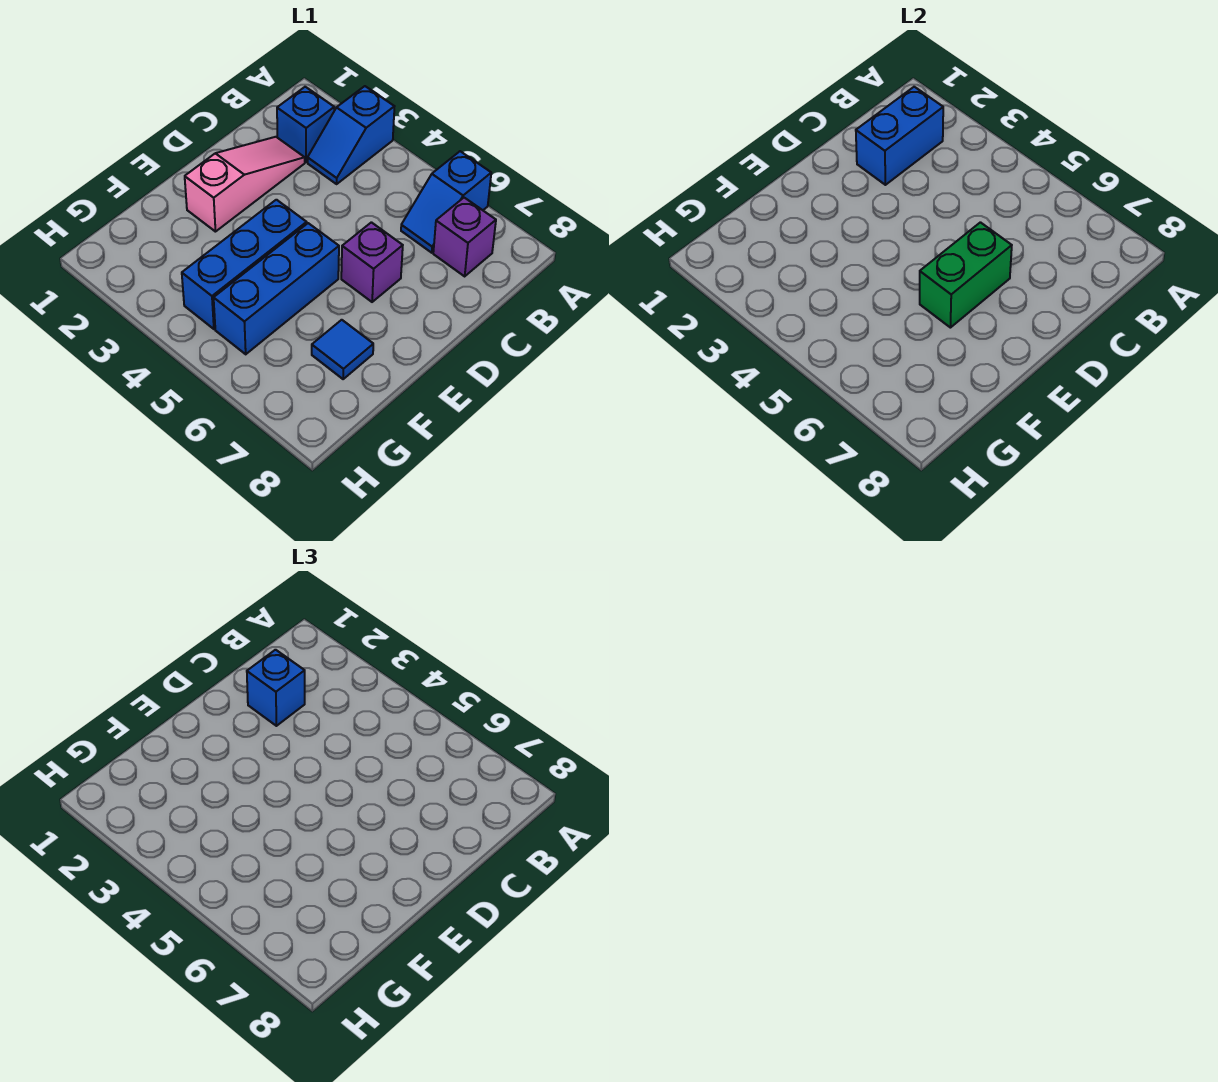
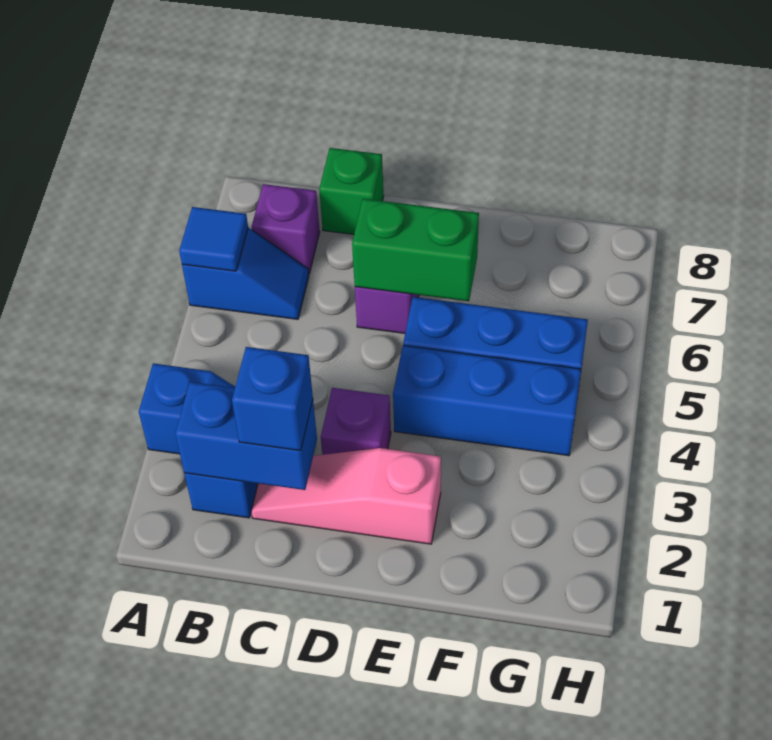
none -> green brick C8 level 1
none -> purple brick D3 level 1
blue tile F7 level 1 -> blue tile A6 level 2

